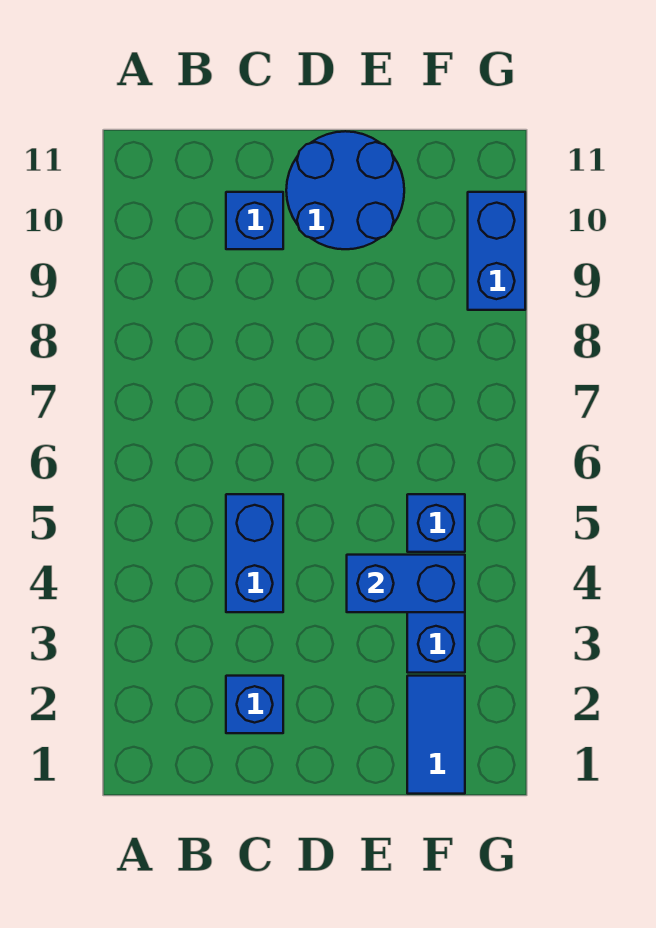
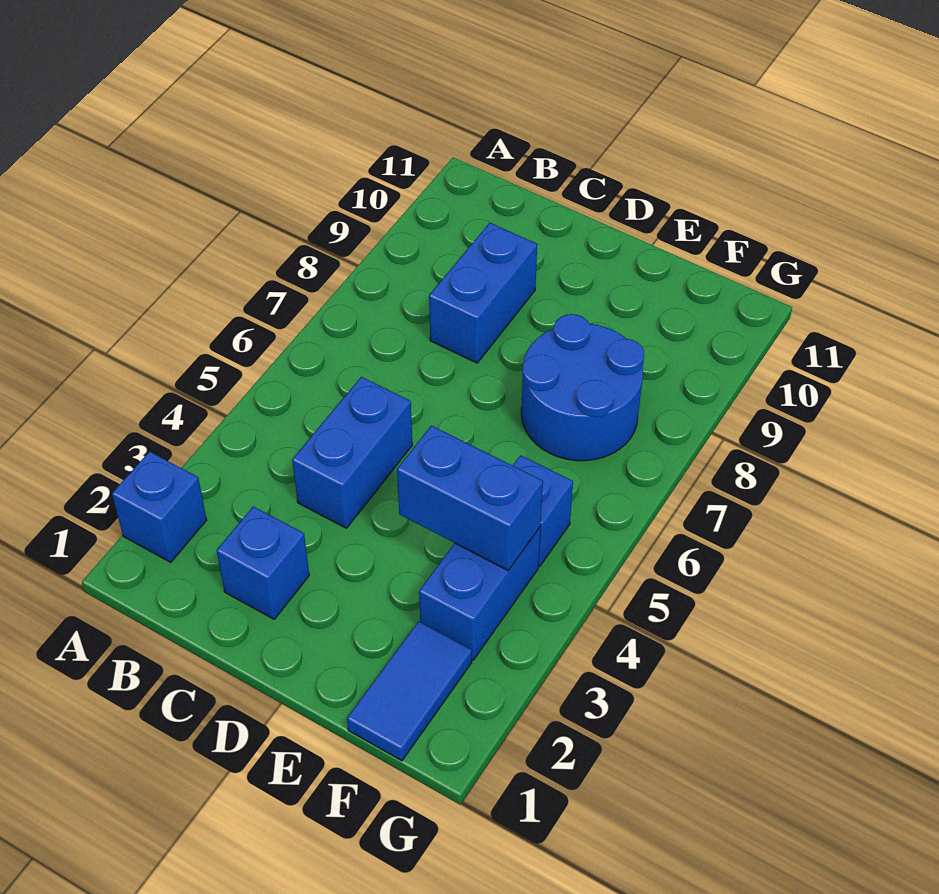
blue brick C10 level 1 -> blue brick A2 level 1
blue round brick D10:E11 level 1 -> blue round brick E7:F8 level 1
blue brick G9:G10 level 1 -> blue brick C8:C9 level 1

